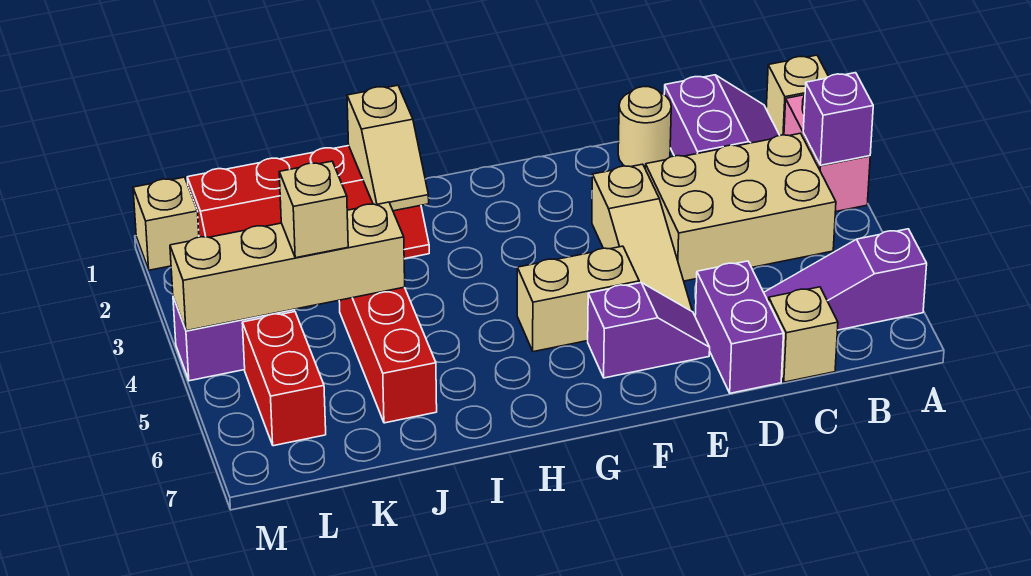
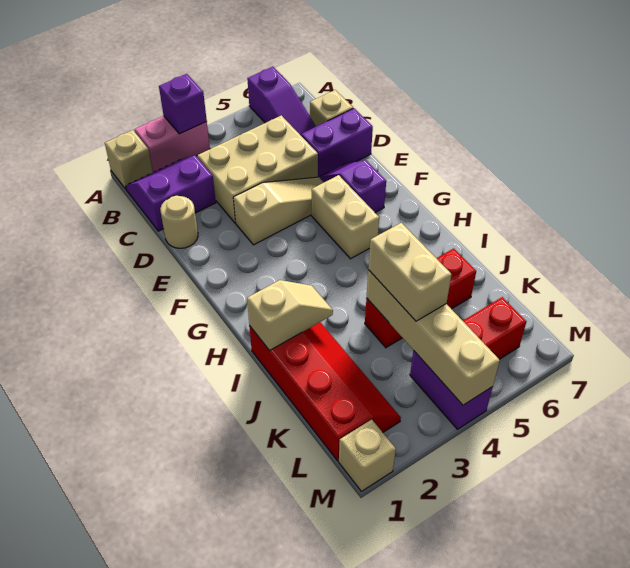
tan brick B3:D4 level 1 -> tan brick C3:D5 level 1
tan brick K4 level 3 -> tan brick J4:K4 level 3

